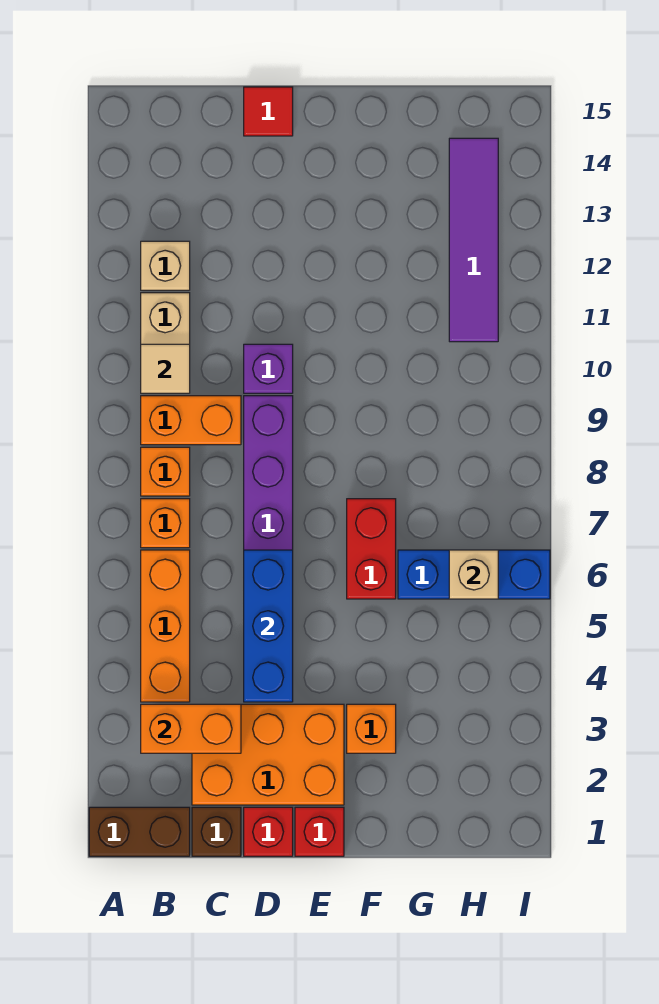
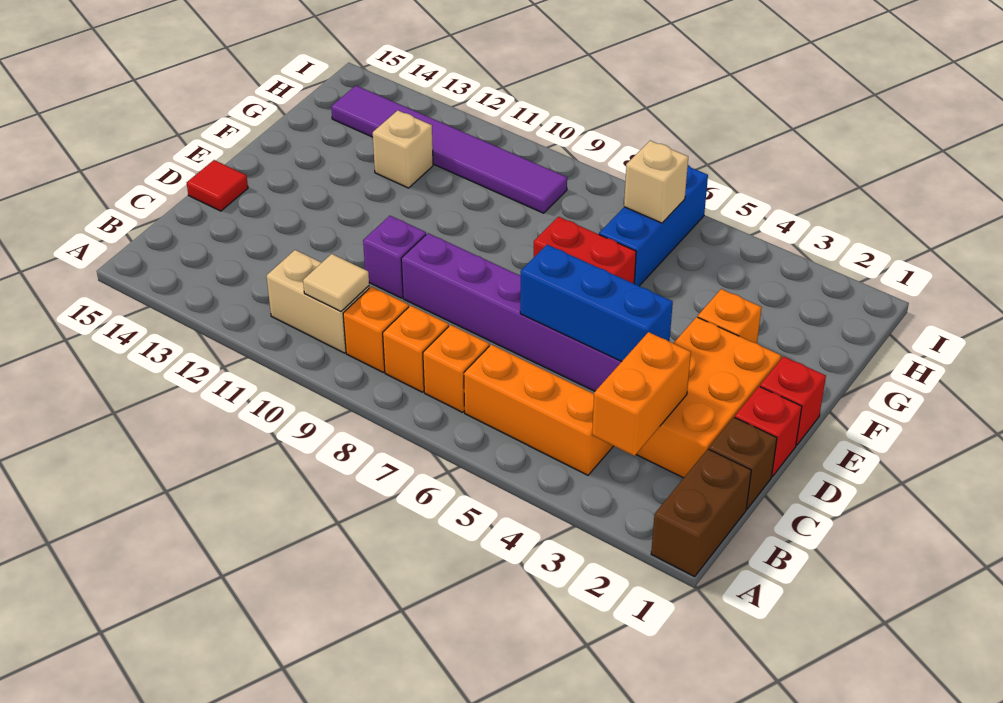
orange brick B9:C9 level 1 -> orange brick B9 level 1
tan brick B12 level 1 -> tan brick G12 level 1
purple tile H11:H14 level 1 -> purple tile H9:H14 level 1

